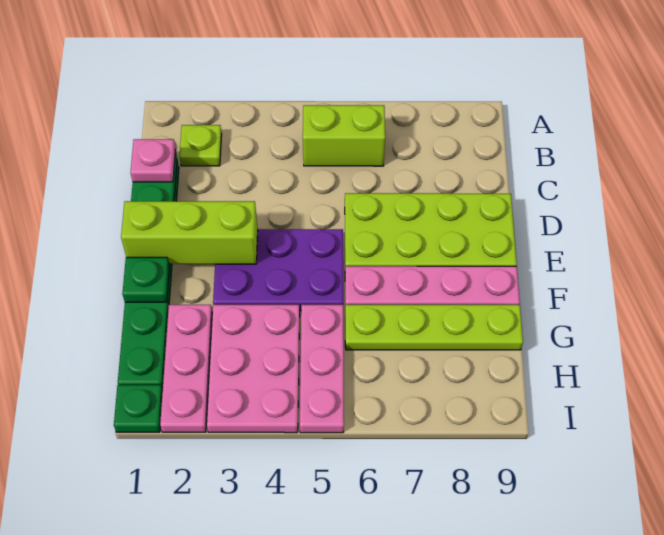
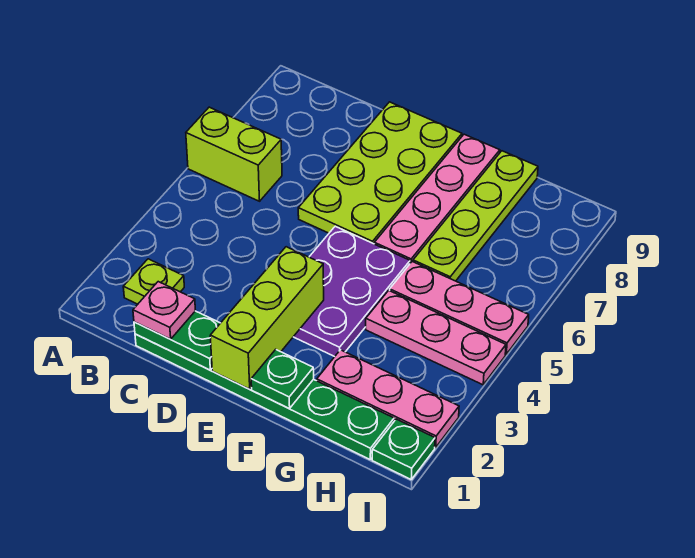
lime brick B5:B6 level 1 -> lime brick A6:B6 level 1
pink plate G3:I4 level 1 -> pink plate G4:I4 level 1

